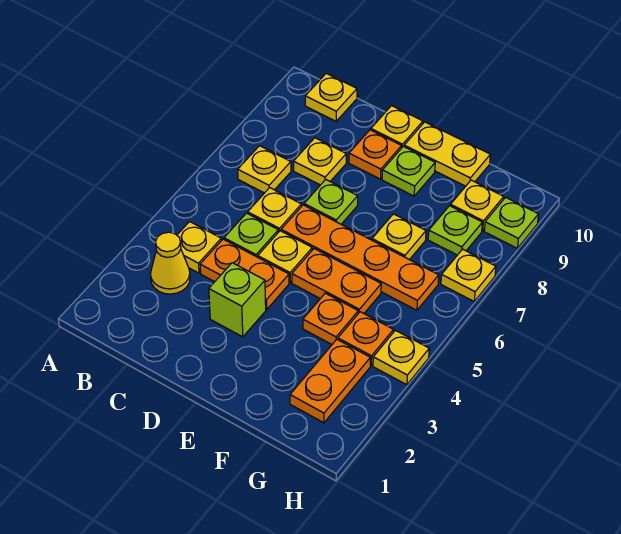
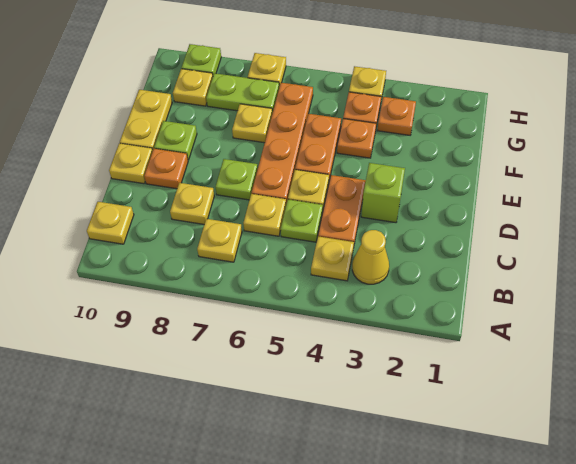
orange plate G2:G3 level 1 -> orange plate G3 level 1
lime plate G8 level 1 -> lime plate G7:G8 level 1

